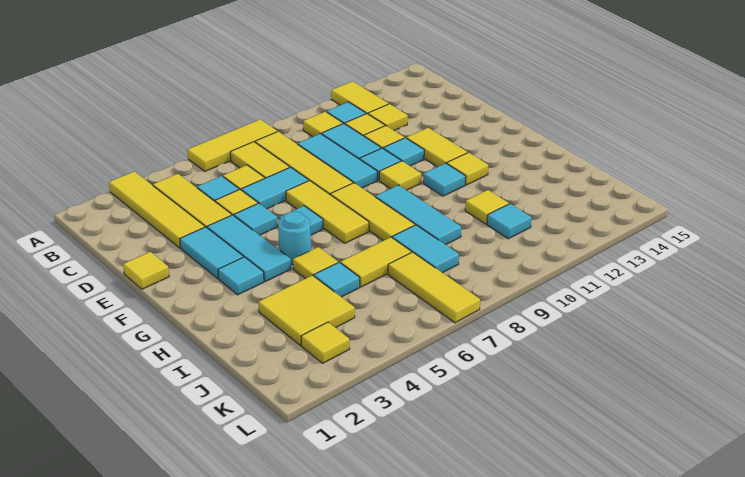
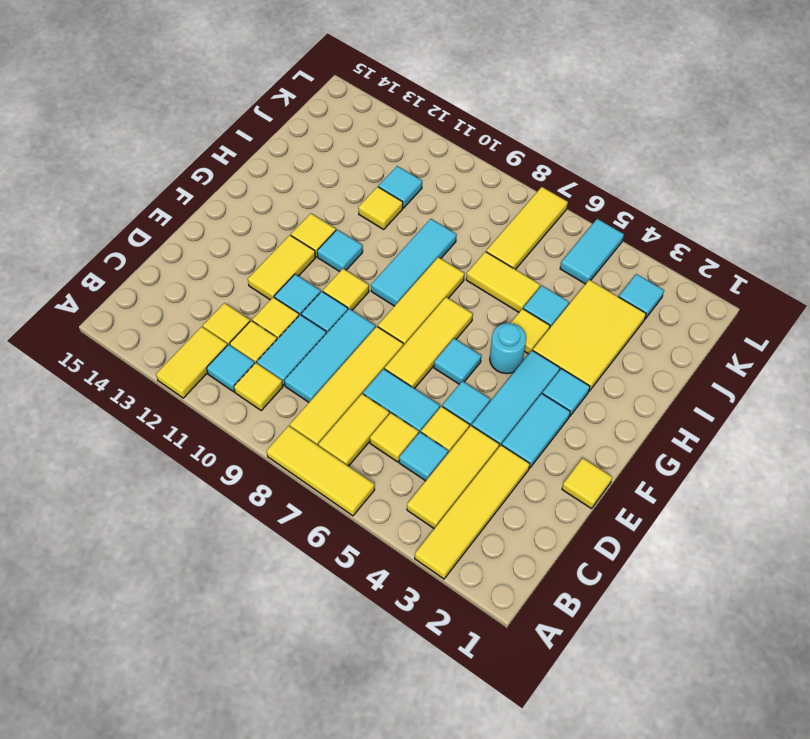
yellow tile I3:J4 level 1 -> yellow tile H3:J4 level 1
cyan tile I8:J8 level 1 -> cyan tile K5:L5 level 1
yellow tile K3 level 1 -> cyan tile K3 level 1

